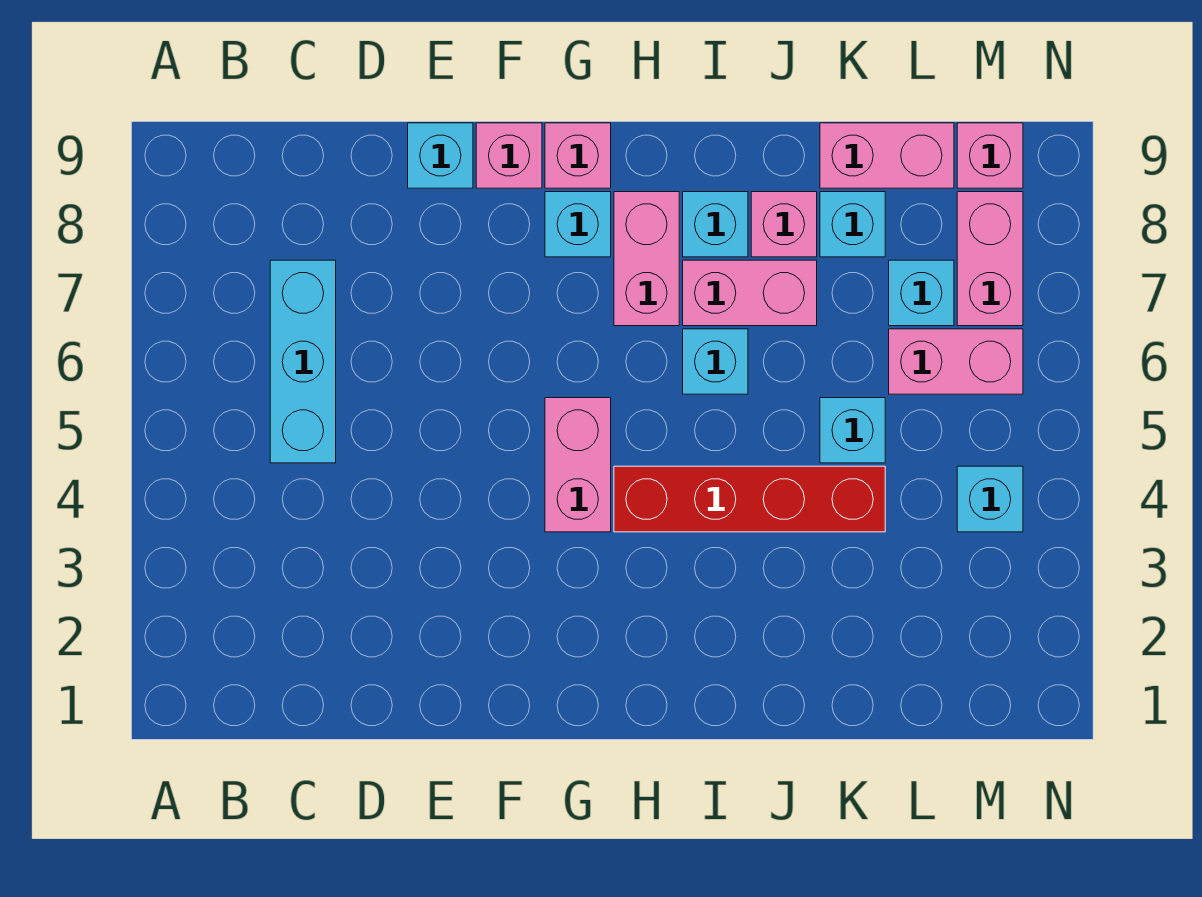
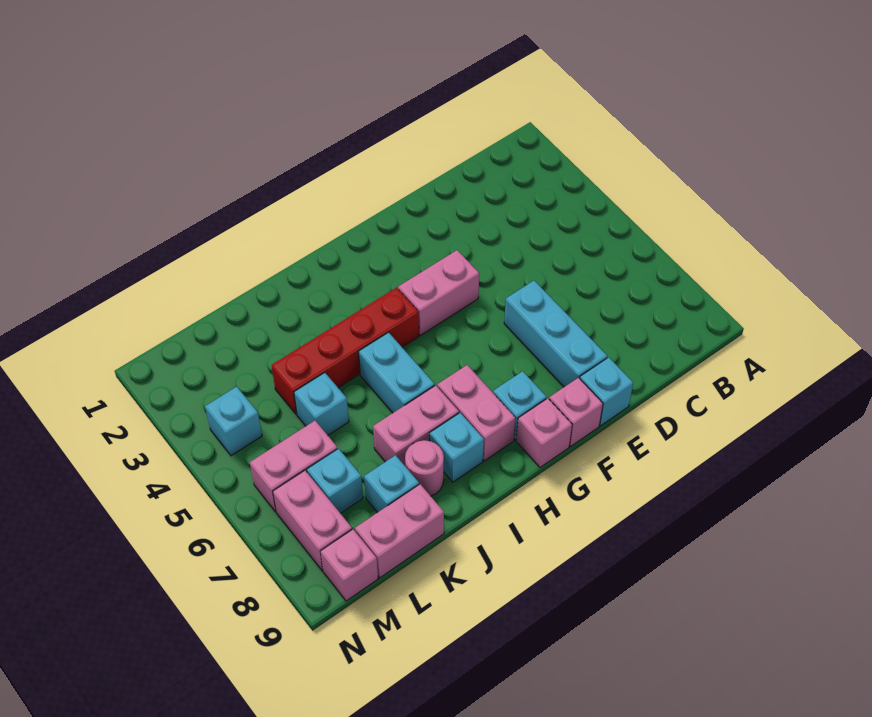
cyan brick C5:C7 level 1 -> cyan brick E6:E8 level 1
pink brick G4:G5 level 1 -> pink brick F4:G4 level 1
cyan brick I6 level 1 -> cyan brick I5:I6 level 1
pink brick J8 level 1 -> pink round brick J8 level 1

